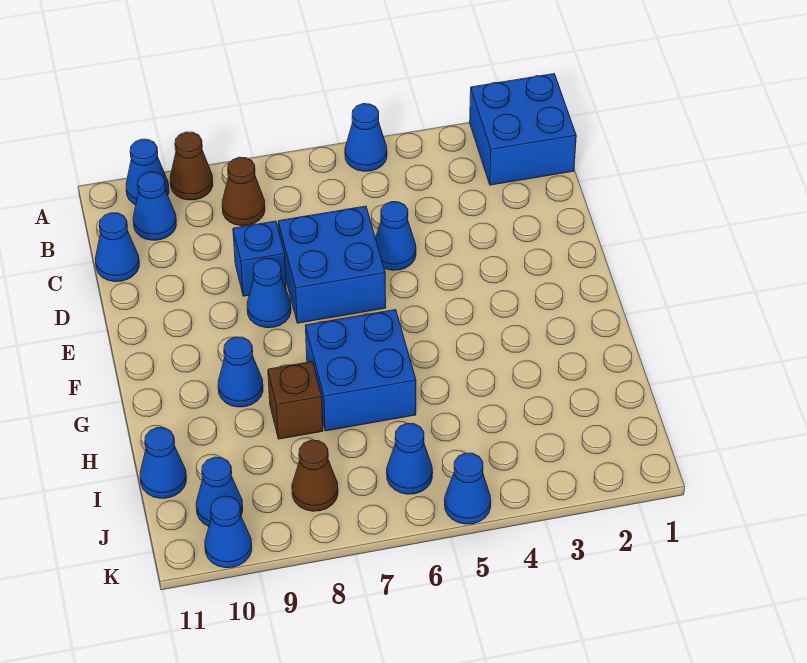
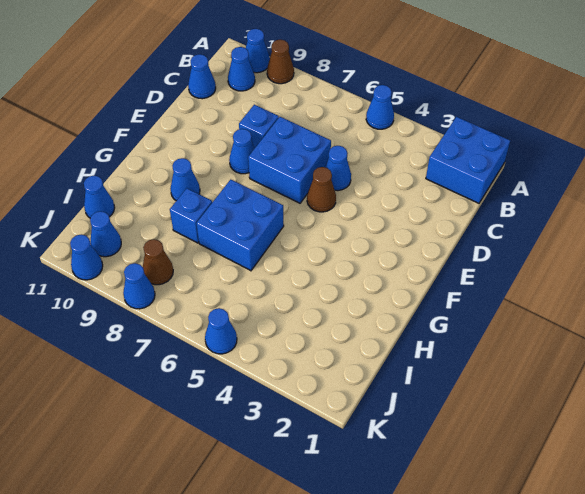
brown cone B8 level 1 -> brown cone E5 level 1
brown brick H8 level 1 -> blue brick H8 level 1
blue cone J6 level 1 -> blue cone K8 level 1

